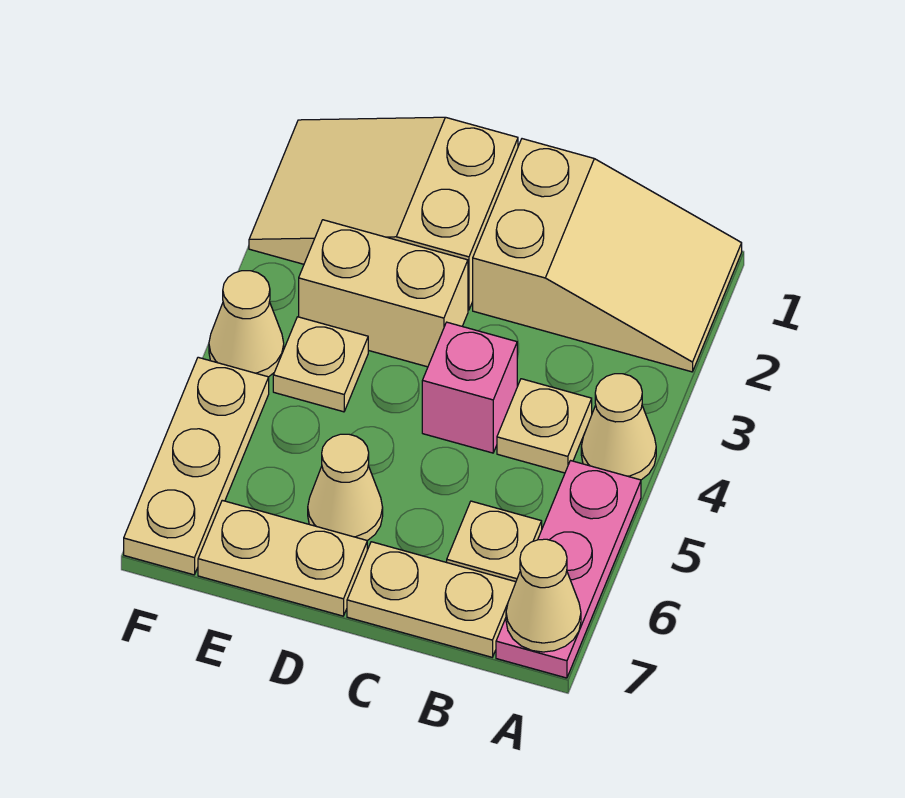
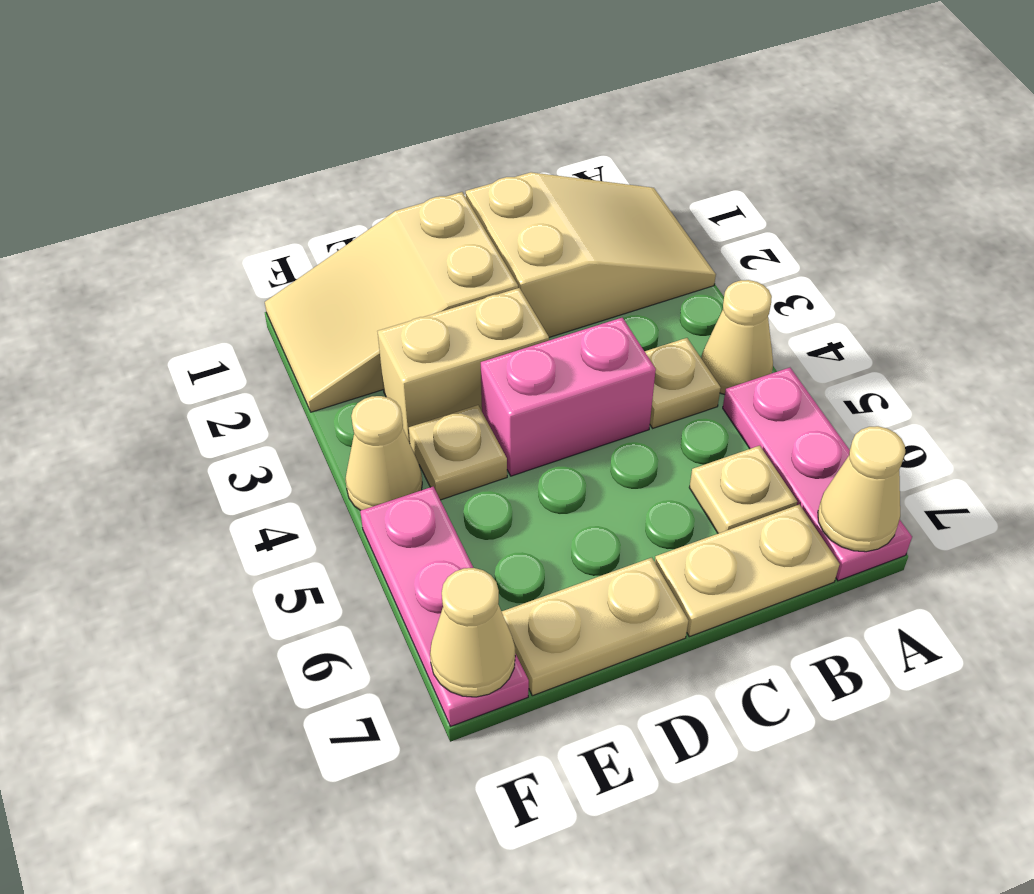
pink brick C4 level 1 -> pink brick C4:D4 level 1
tan cone D6 level 1 -> tan cone F7 level 2
tan plate F5:F7 level 1 -> pink plate F5:F7 level 1

